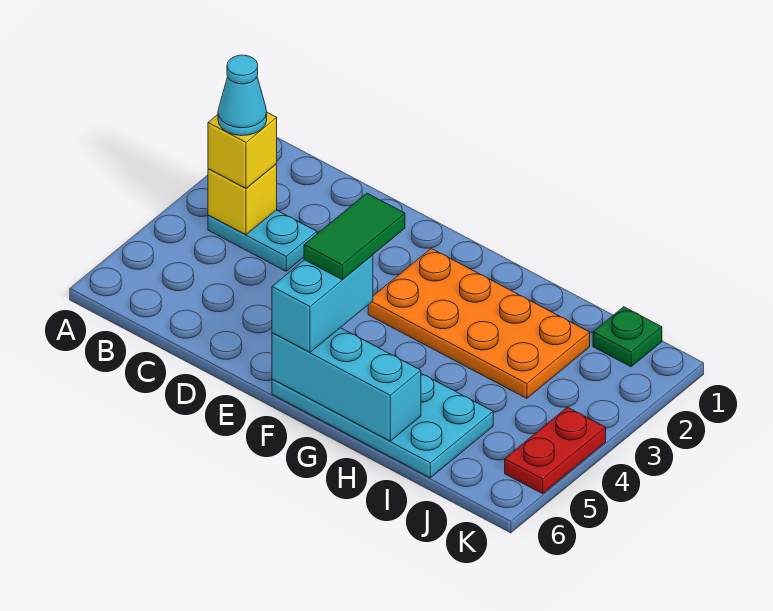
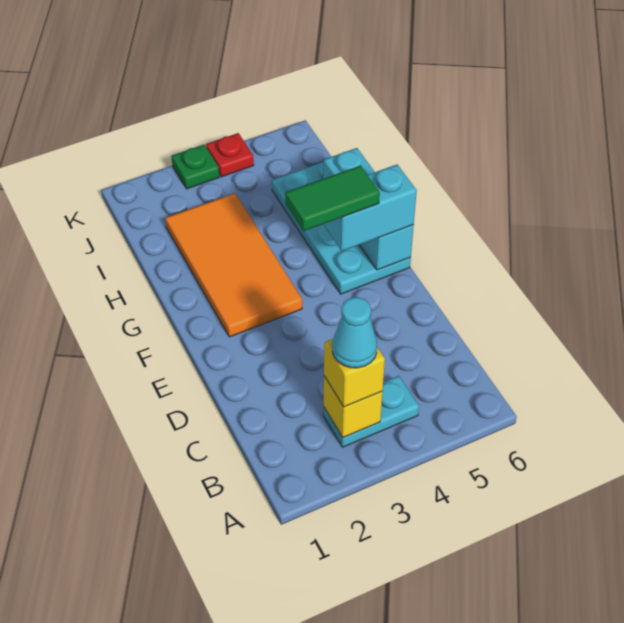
cyan plate B3:C3 level 1 -> cyan plate B3:B4 level 1
orange plate F2:I3 level 1 -> orange tile F2:I3 level 1
green plate J1 level 1 -> green plate K3 level 1
red plate K4:K5 level 1 -> red plate K4 level 1

